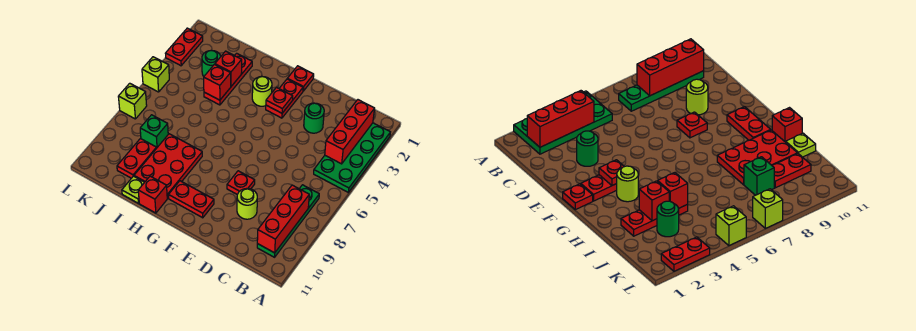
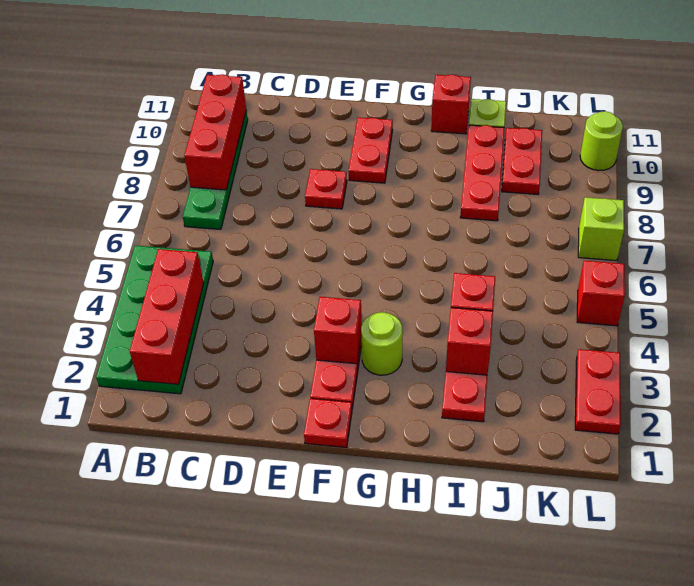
green round brick D3 level 1 -> none
lime round brick D9 level 1 -> lime round brick L10 level 1
red plate F3 level 2 -> red brick F3 level 2
red plate F10:G10 level 1 -> red plate F9:F10 level 1
red plate H8:I10 level 1 -> red plate I8:I10 level 1
green round brick J3 level 1 -> none
green brick J8 level 1 -> none
lime brick L5 level 1 -> red brick L5 level 1

